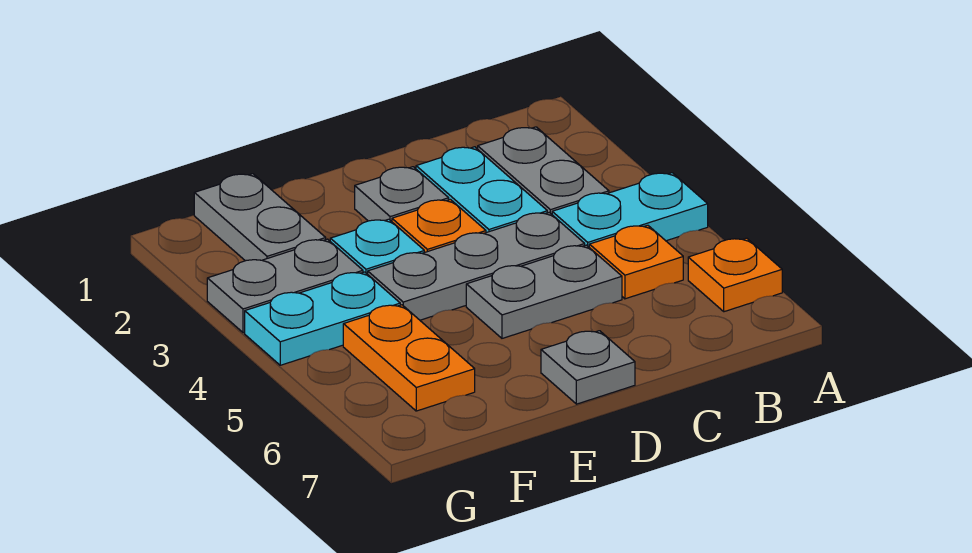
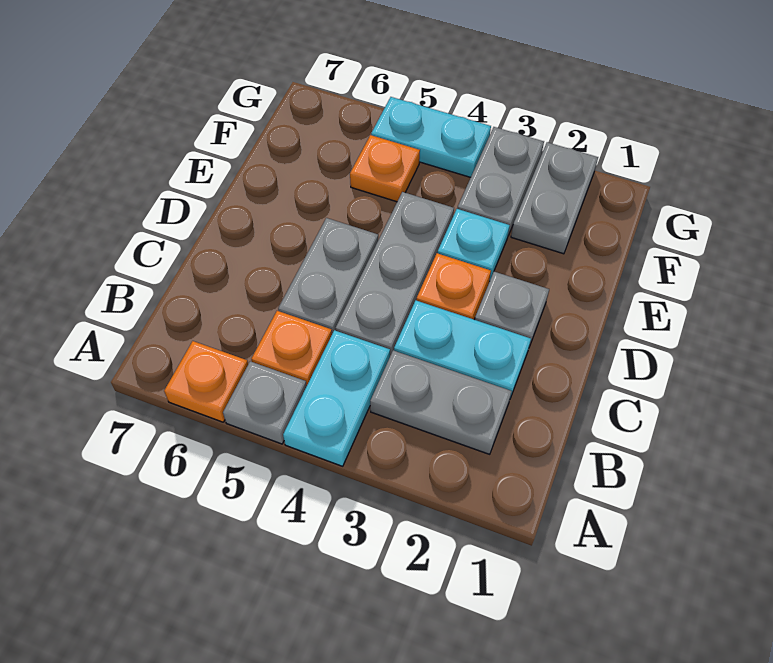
grey plate D7 level 1 -> grey plate A5 level 1
grey plate F1:F2 level 1 -> grey plate F2:G2 level 1
cyan plate F4:G4 level 1 -> cyan plate G4:G5 level 1
orange plate F5:F6 level 1 -> orange plate F5 level 1

